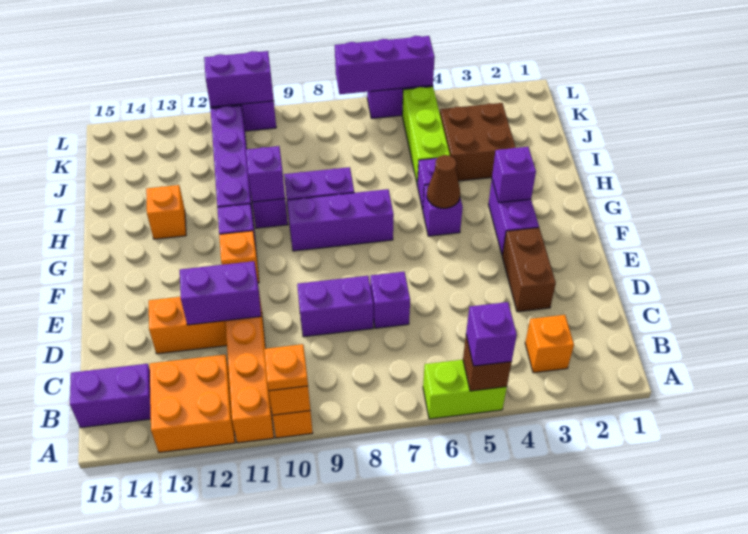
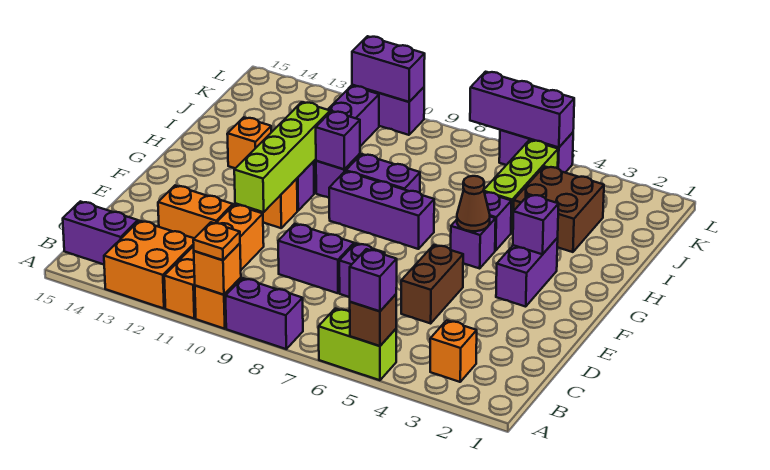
brown brick D3:E3 level 1 -> brown brick D5:E5 level 1
purple brick D11:D12 level 2 -> purple brick A8:A9 level 1
none -> lime brick E11:H11 level 2

